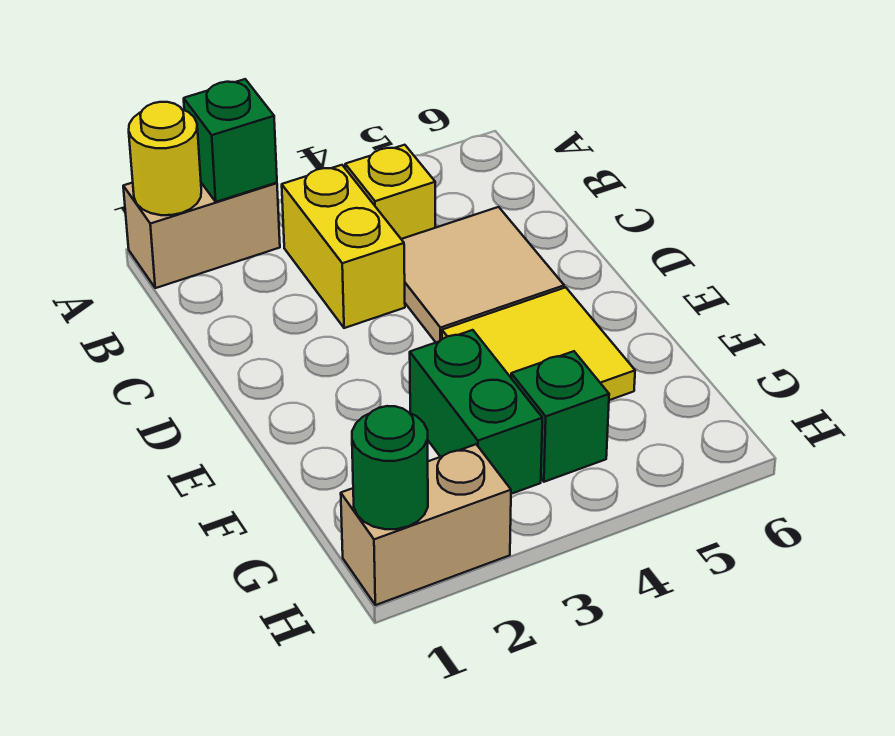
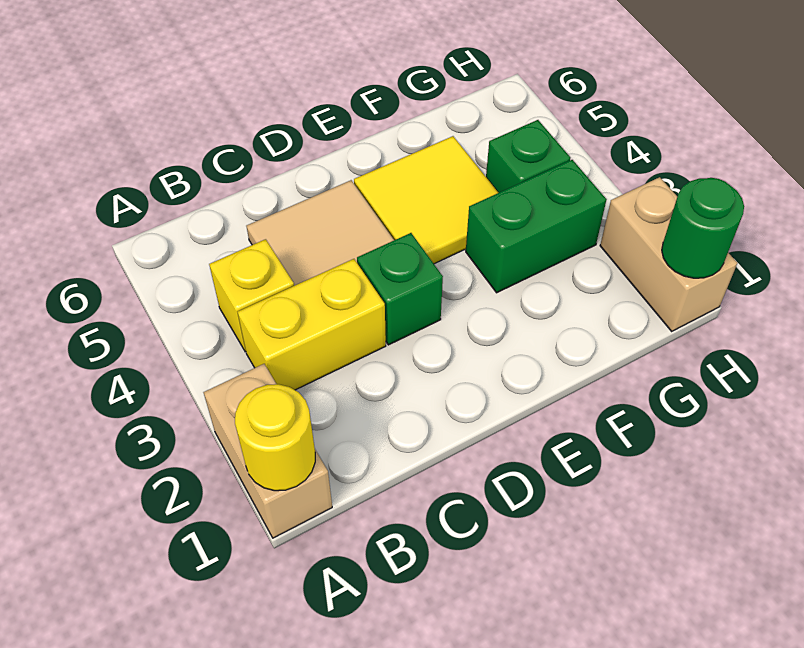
green brick A2 level 2 -> green brick D3 level 1

